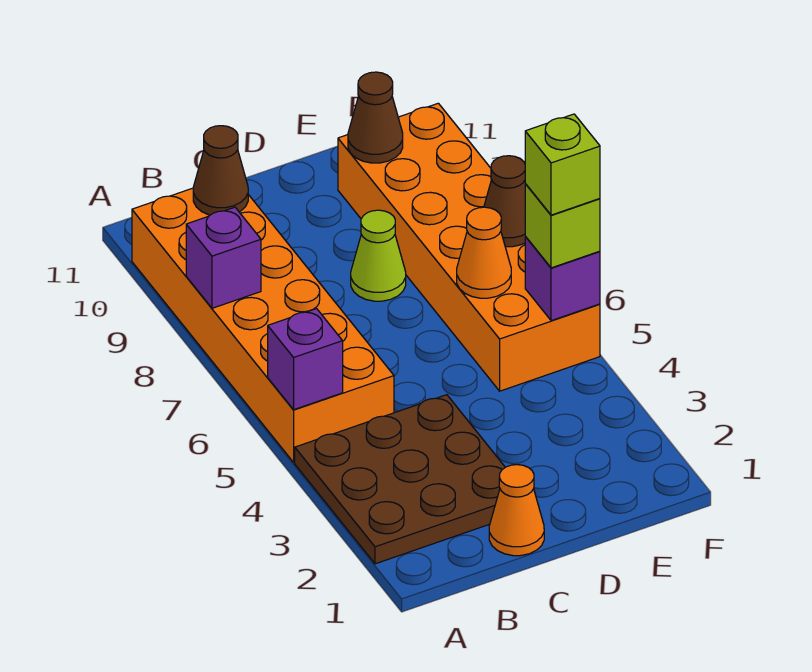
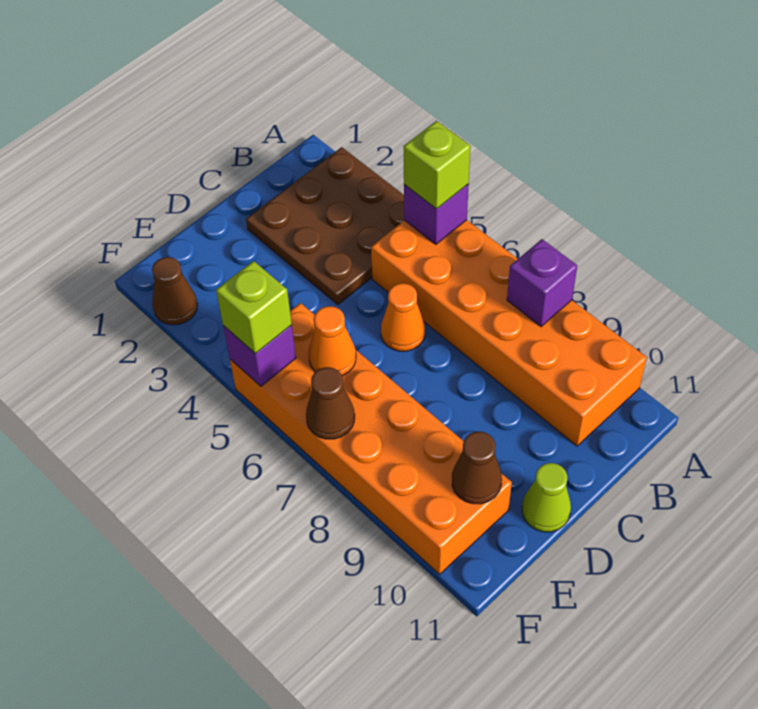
brown cone B10 level 2 -> brown cone F2 level 1
orange cone C1 level 1 -> orange cone C6 level 1
lime cone D8 level 1 -> lime cone D11 level 1
lime brick F5 level 4 -> lime brick A5 level 3

